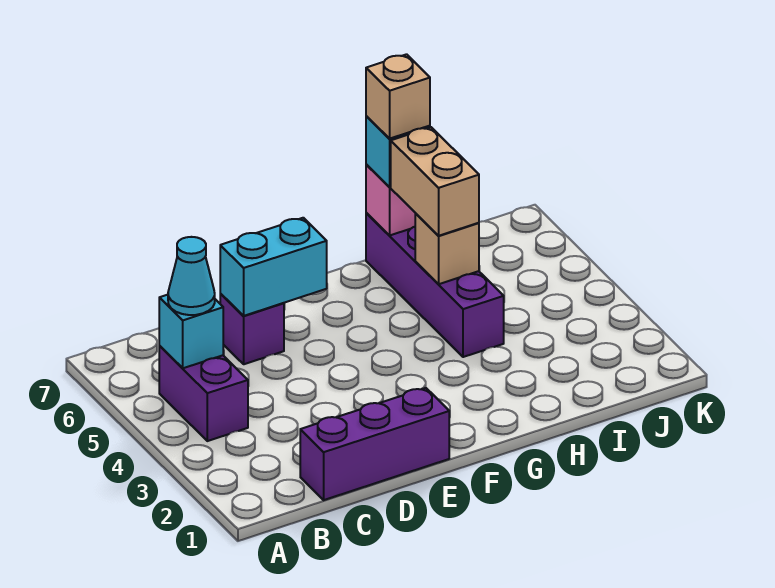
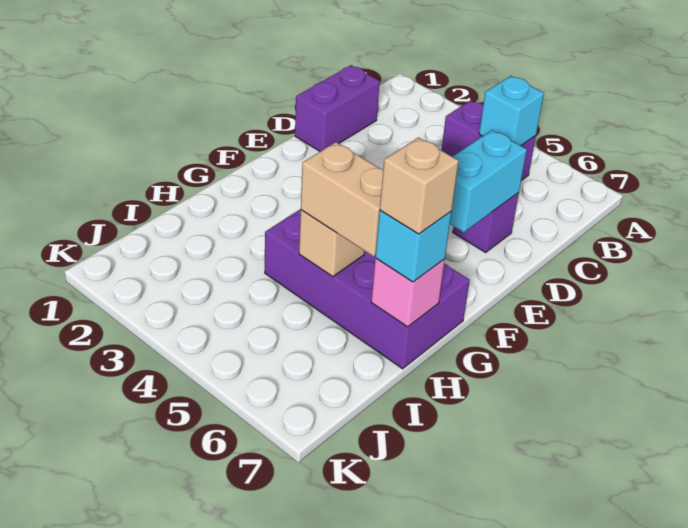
cyan cone B5 level 3 -> none
purple brick C1:E1 level 1 -> purple brick C1:D1 level 1
purple brick H4:H7 level 1 -> purple brick G4:H7 level 1

